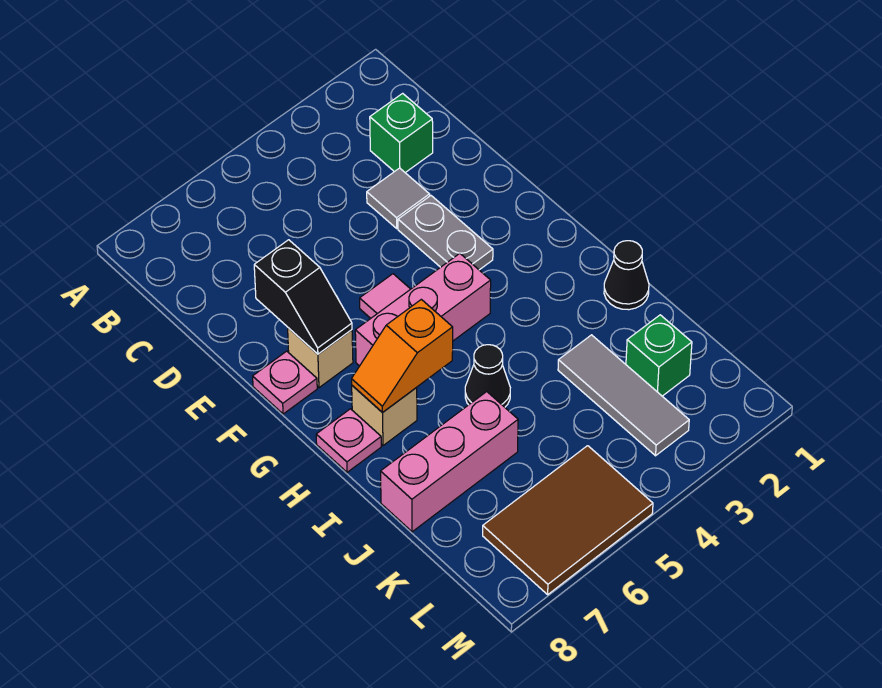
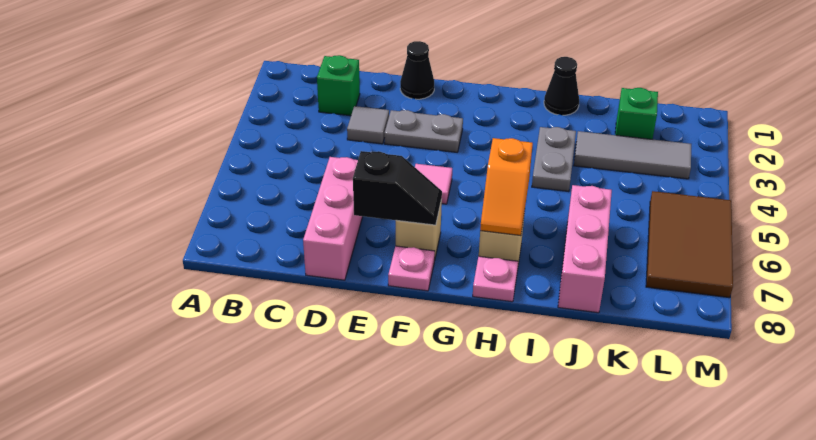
pink brick G4:G6 level 1 -> pink brick D6:D8 level 1
none -> grey plate I3:I4 level 1
black cone I5 level 1 -> black cone E1 level 1

